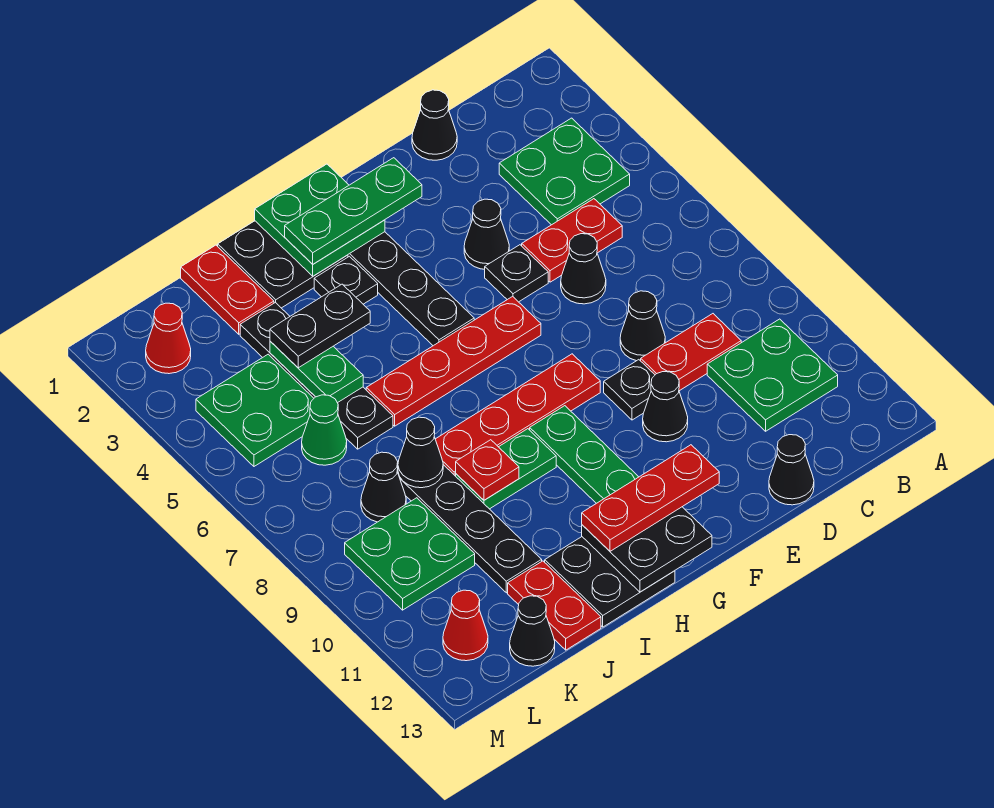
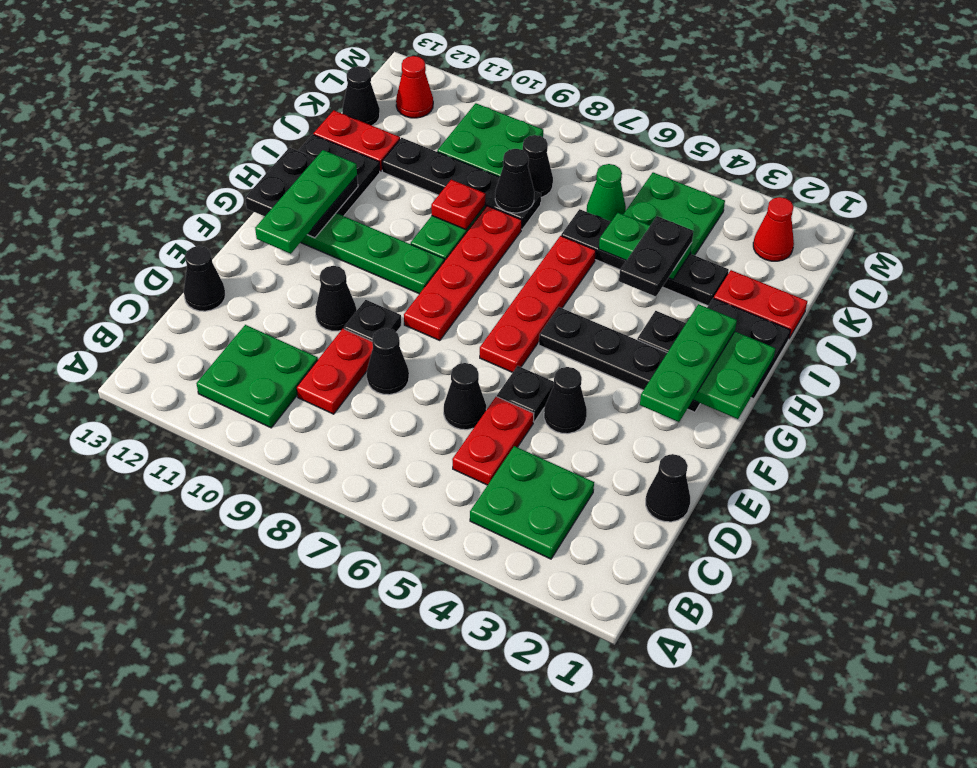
red plate F12:H12 level 3 -> green plate F12:H12 level 3

